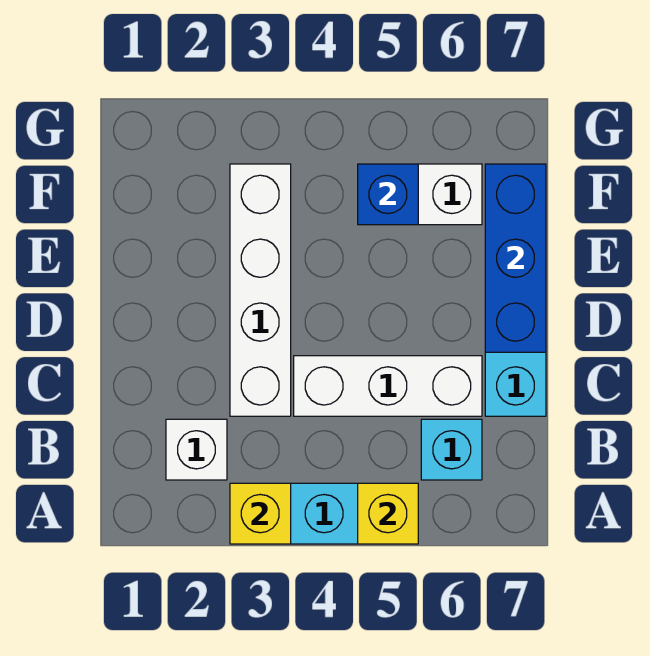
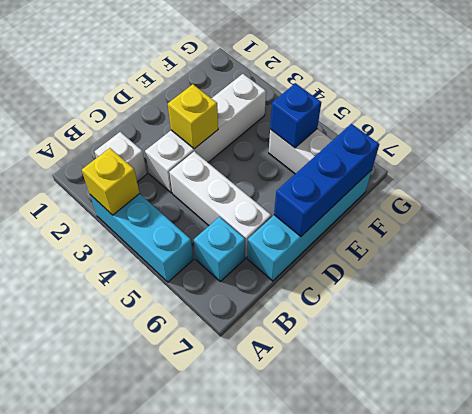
yellow brick A5 level 2 -> yellow brick D3 level 2

